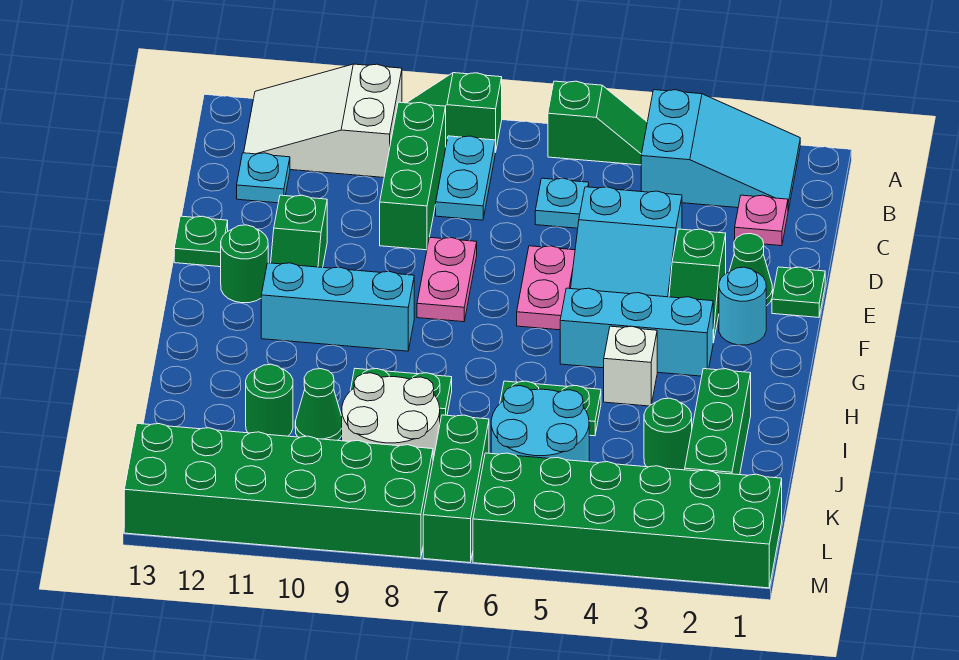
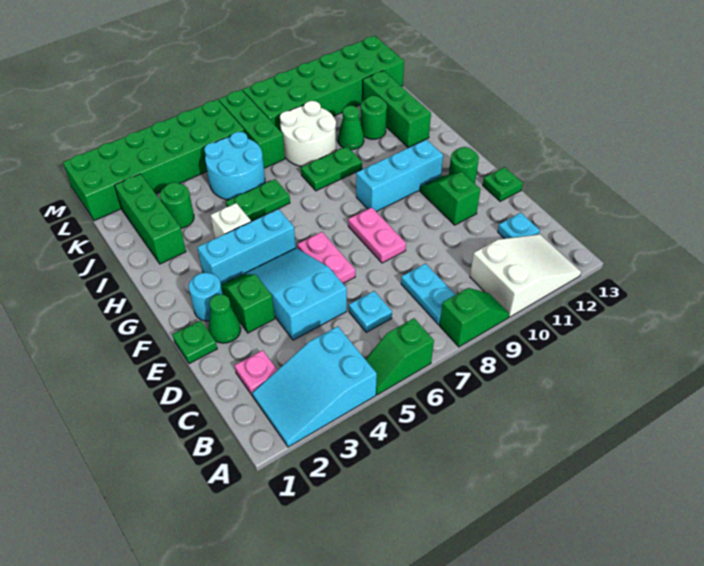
green brick B9:D9 level 1 -> green brick I12:K12 level 1

